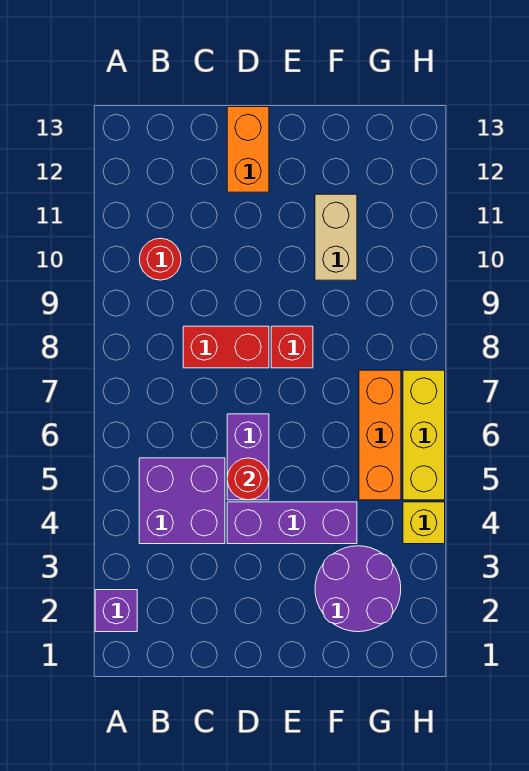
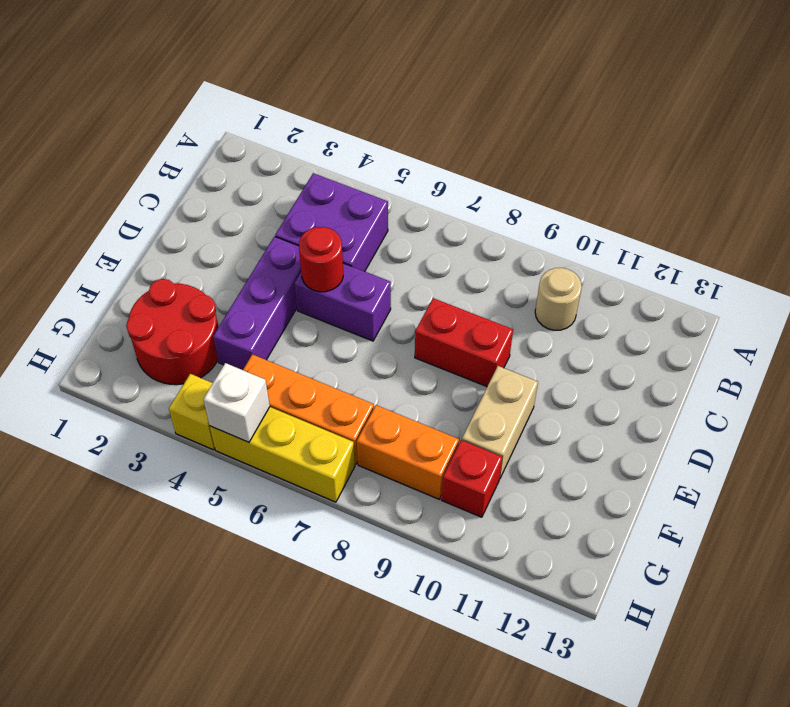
purple brick A2 level 1 -> none
red round brick B10 level 1 -> tan round brick B10 level 1
red brick C8:D8 level 1 -> red brick D8:D9 level 1
orange brick D12:D13 level 1 -> orange brick G8:G9 level 1
red brick E8 level 1 -> red brick G10 level 1
purple round brick F2:G3 level 1 -> red round brick F2:G3 level 1
tan brick F10:F11 level 1 -> tan brick E10:F10 level 1
none -> white brick H5 level 2

